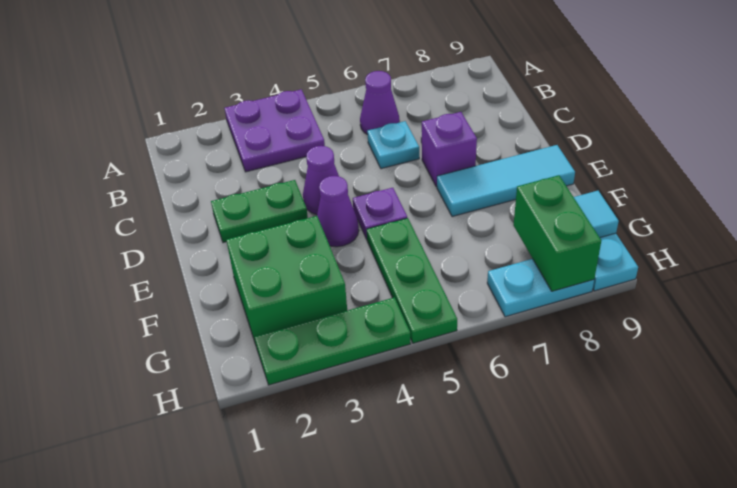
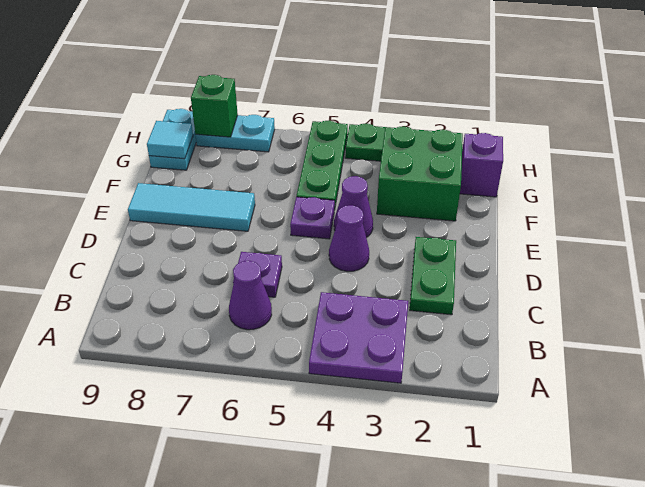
cyan plate C6 level 1 -> purple plate C6 level 1
green plate D2:D3 level 1 -> green plate C2:D2 level 1
purple brick D7 level 1 -> purple brick G1 level 1
green brick G8:H8 level 2 -> green brick H8 level 2

